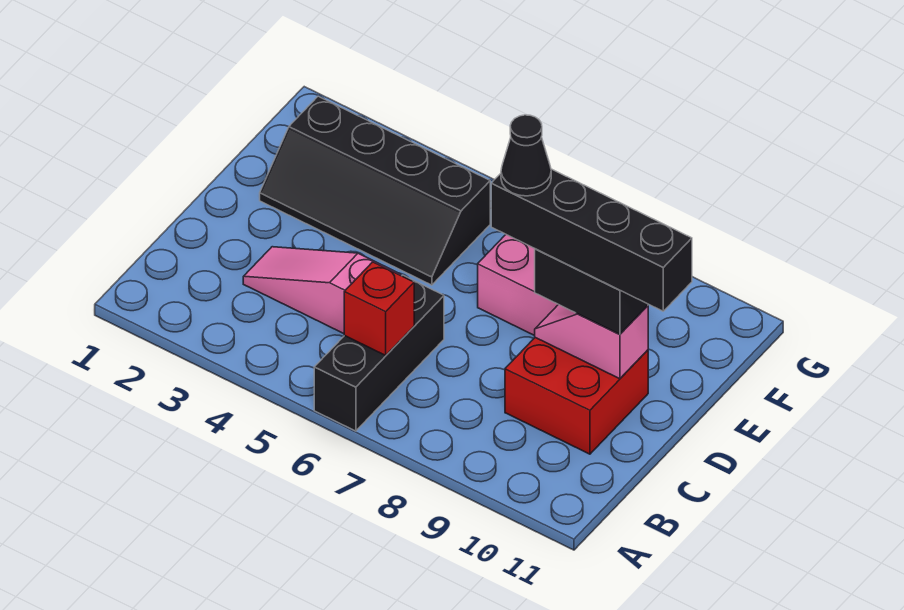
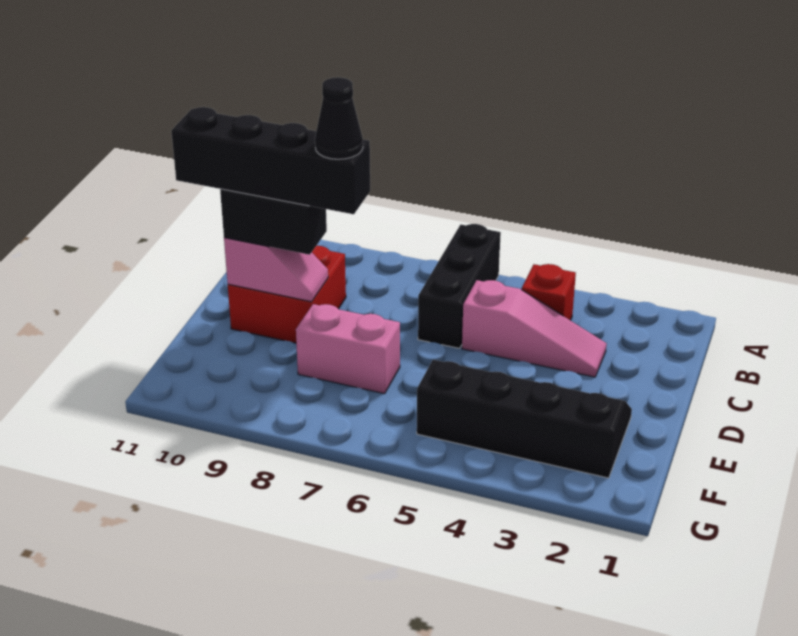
red brick B6 level 2 -> red brick B4 level 1

